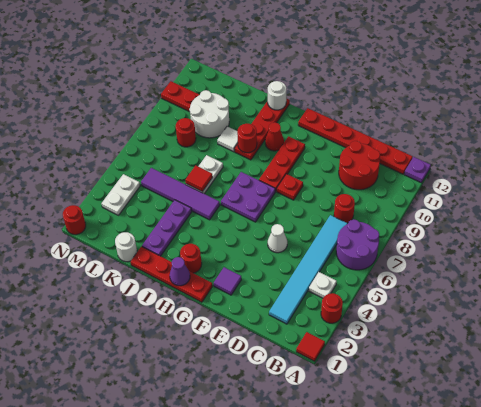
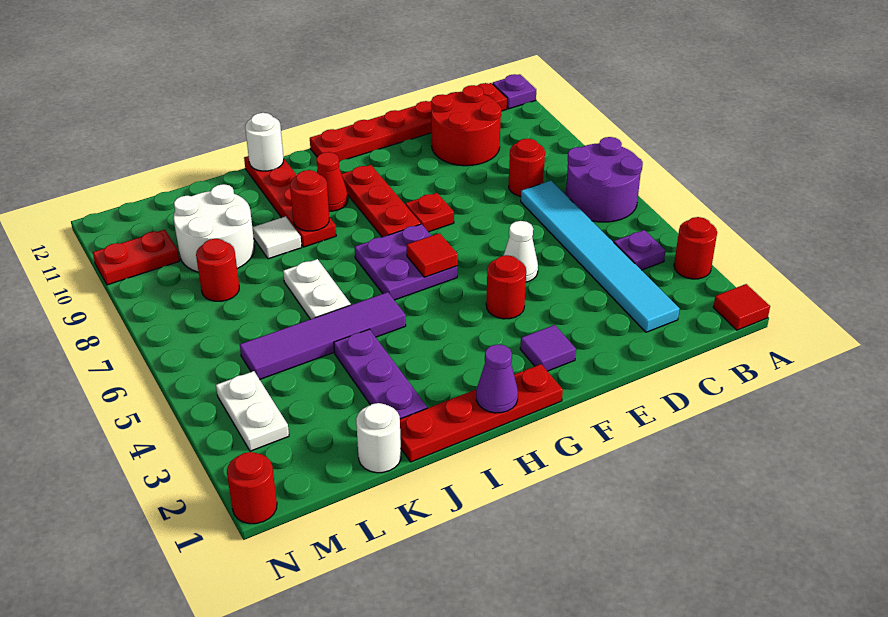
white plate B4 level 1 -> purple plate B4 level 1
red round brick H2 level 1 -> red round brick F4 level 1
red tile J6 level 2 -> red tile G6 level 2

